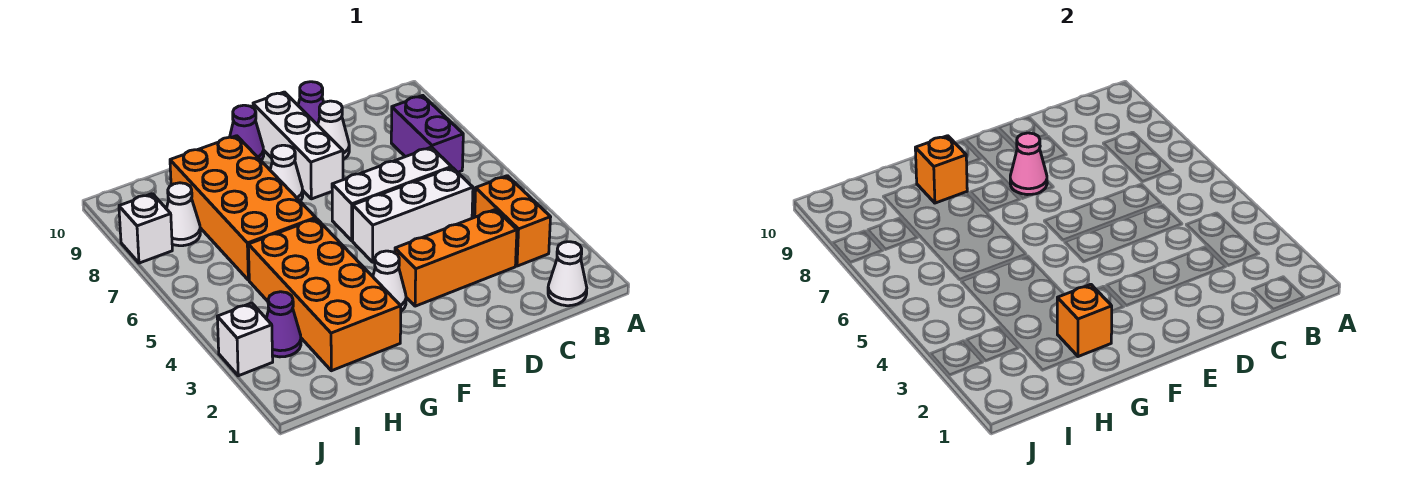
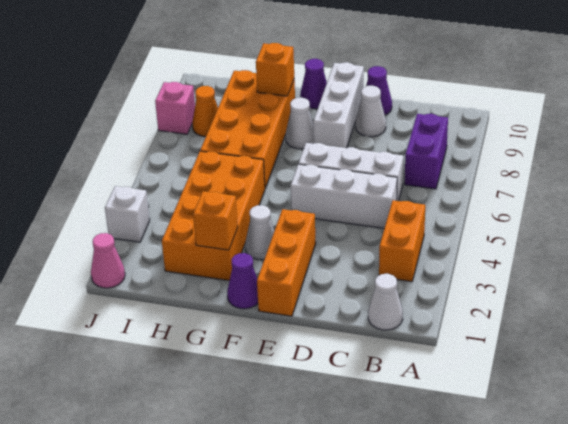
orange brick C3:E3 level 1 -> orange brick E1:E3 level 1
pink cone E8 level 2 -> pink cone J1 level 1
purple cone I3 level 1 -> purple cone F1 level 1
white cone I8 level 1 -> orange cone I8 level 1
white brick J8 level 1 -> pink brick J8 level 1

